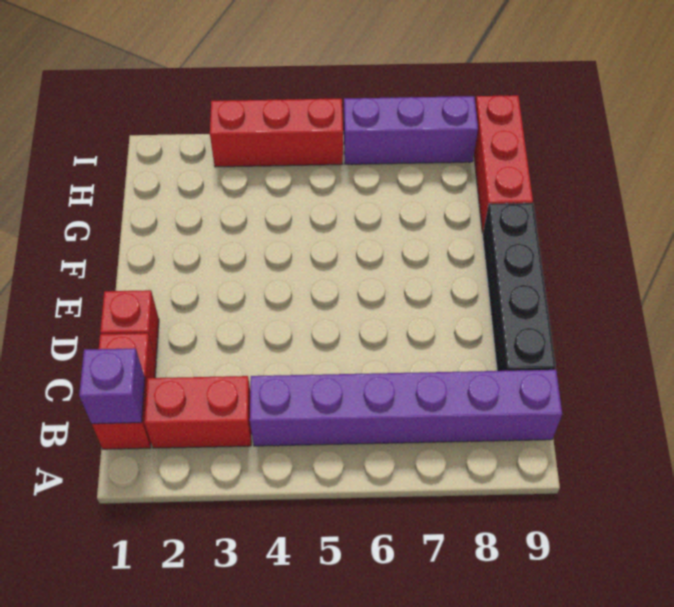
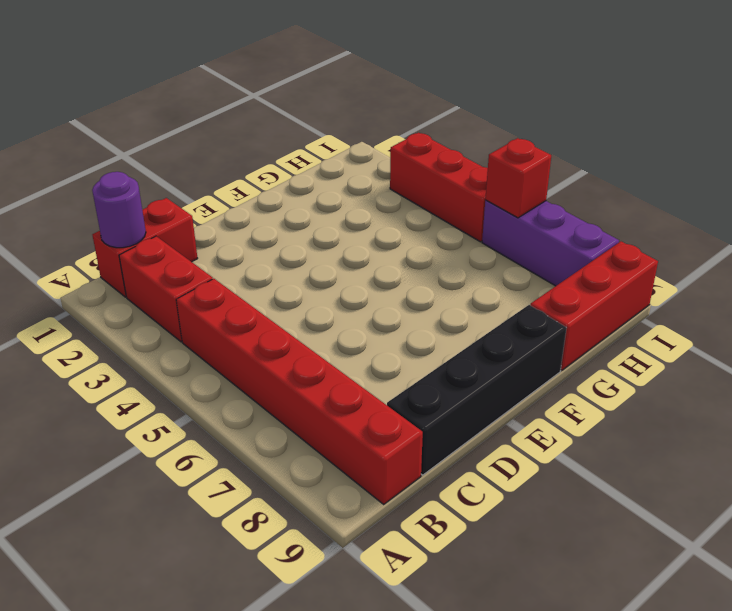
purple brick B1 level 2 -> purple round brick B1 level 2
purple brick B4:B9 level 1 -> red brick B4:B9 level 1
red brick D1 level 1 -> red brick I6 level 2

